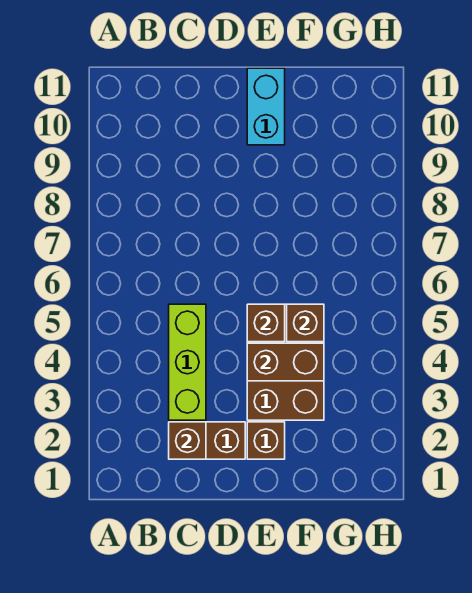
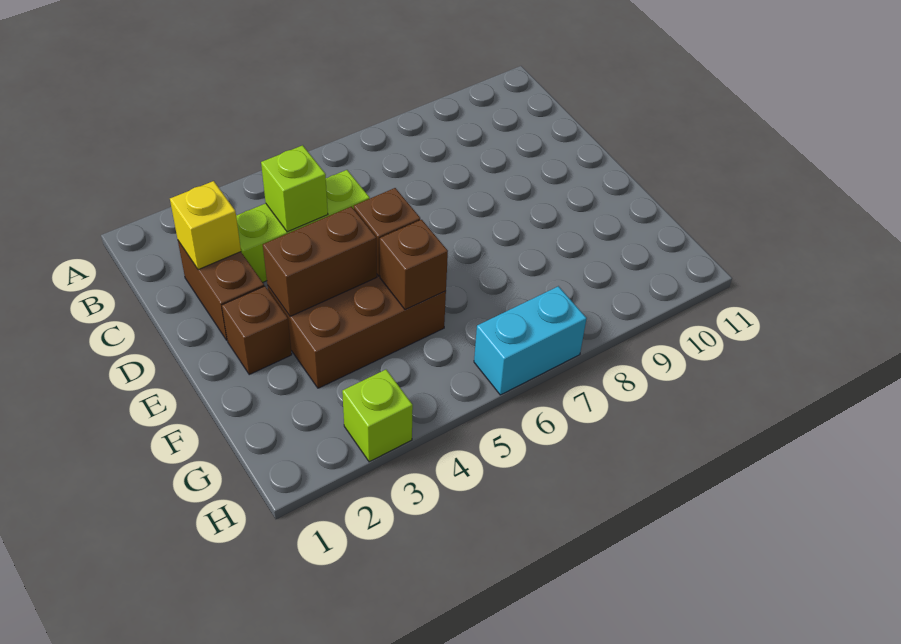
brown brick C2 level 2 -> yellow brick C2 level 2
none -> lime brick C4 level 2
brown brick E4:F4 level 2 -> brown brick E3:E4 level 2
cyan brick E10:E11 level 1 -> cyan brick H6:H7 level 1
none -> lime brick H3 level 1

